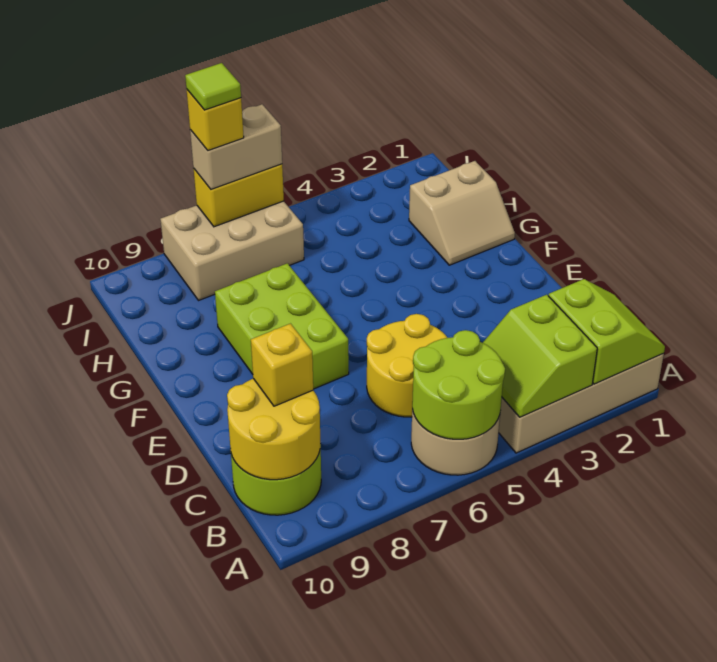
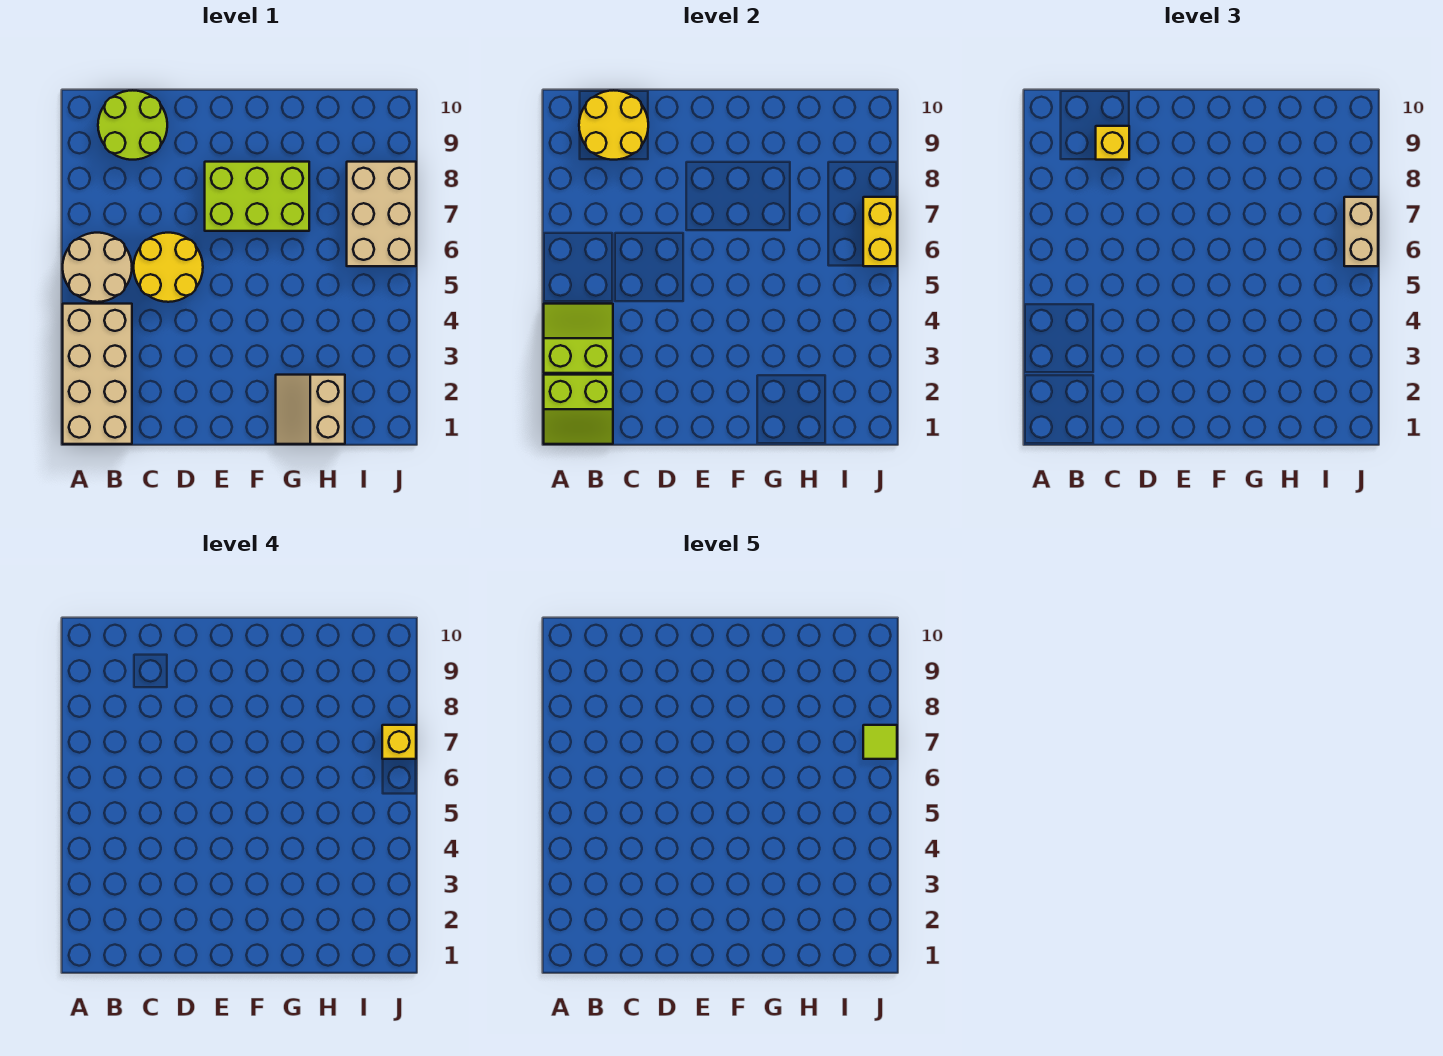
lime round brick A5:B6 level 2 -> none

